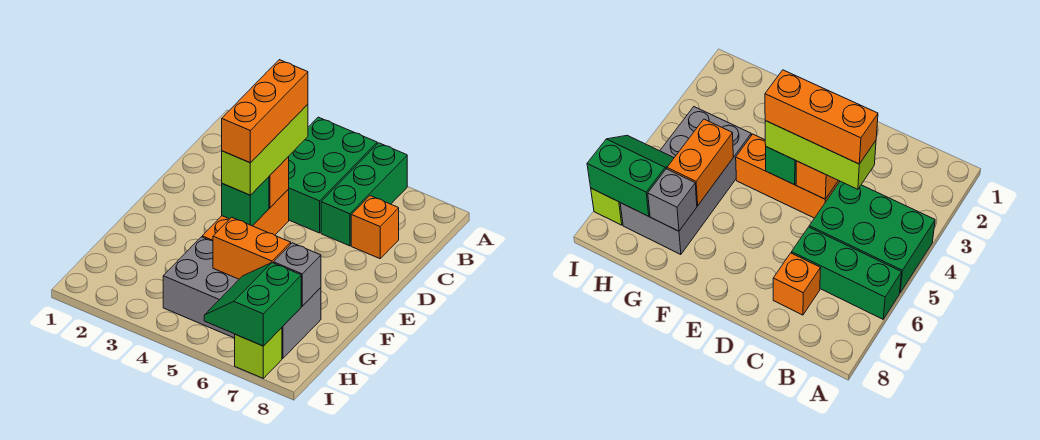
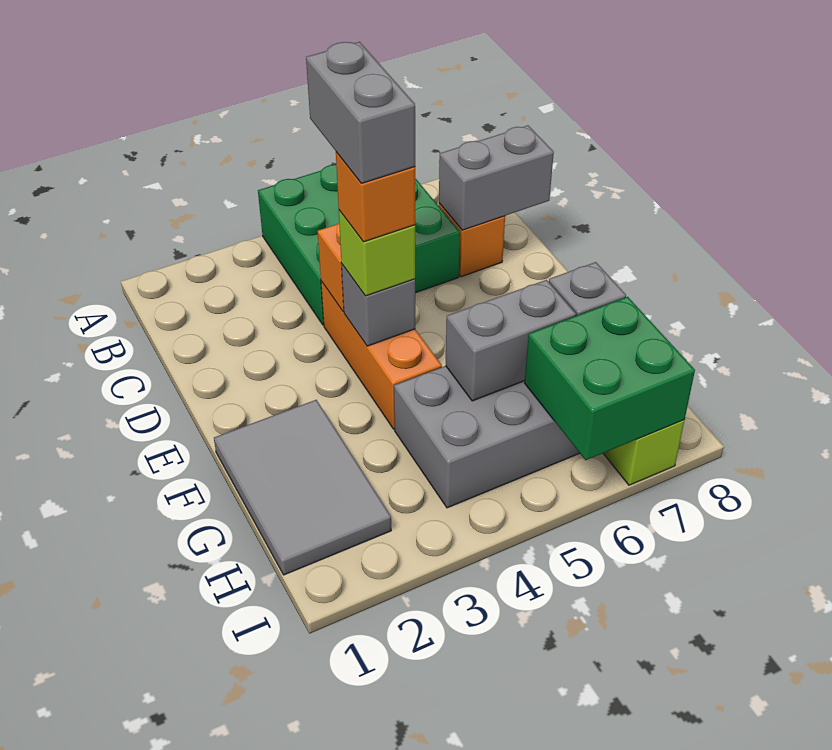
lime brick C4:E4 level 3 -> lime brick E4 level 3
orange brick C4:E4 level 4 -> orange brick E4 level 4
none -> grey brick C7:C8 level 2
none -> grey brick D4:E4 level 5
green brick E4 level 2 -> grey brick E4 level 2
none -> grey tile F1:H2 level 1
orange brick G5:G6 level 2 -> grey brick G5:G6 level 2
green slope H6:I7 level 2 top 7 -> green brick H6:I7 level 2

